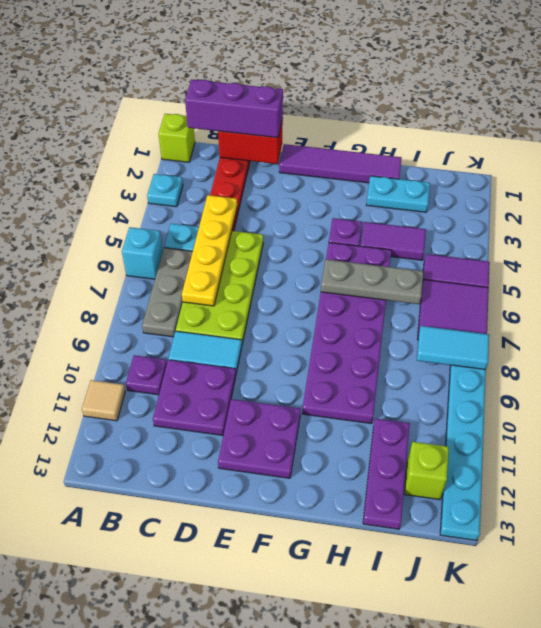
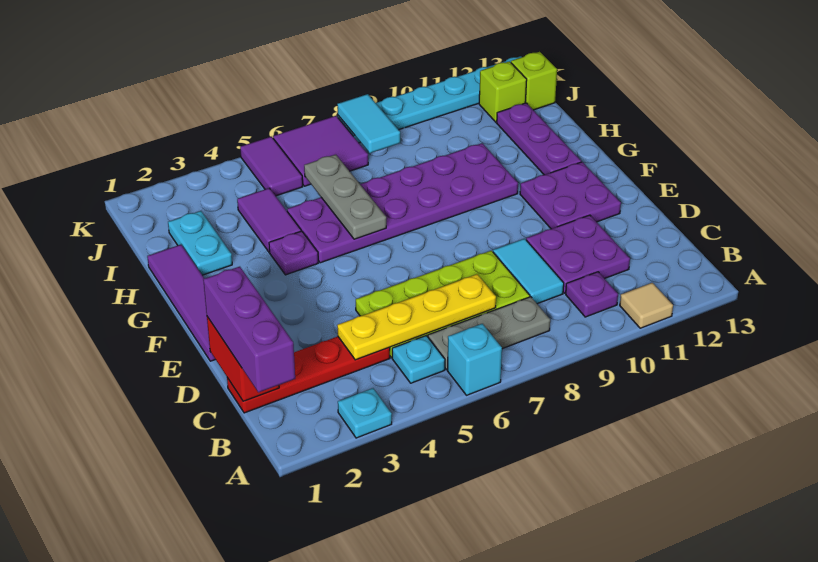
lime brick A1 level 1 -> lime brick J13 level 1
purple plate I11:I13 level 1 -> purple plate G12:I12 level 1

